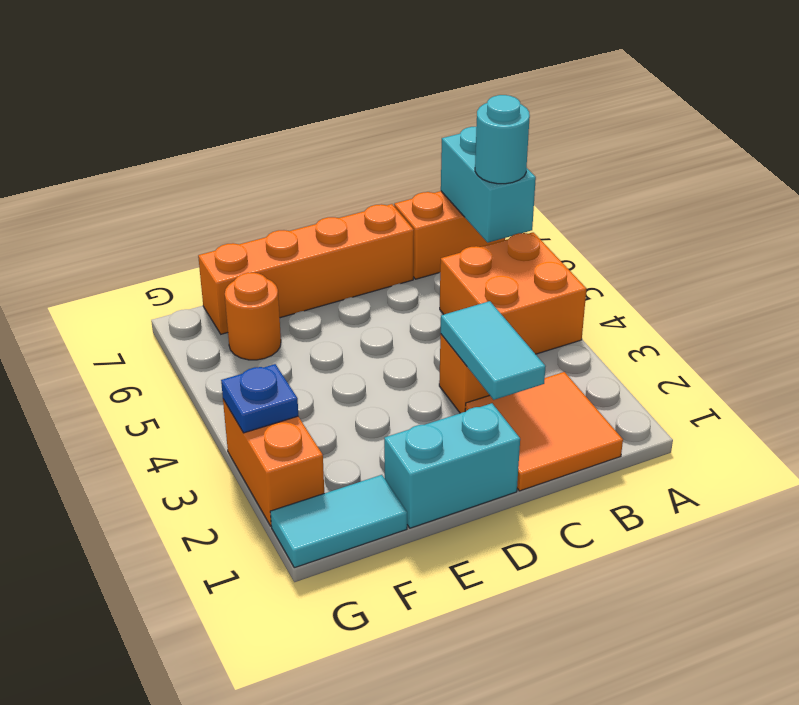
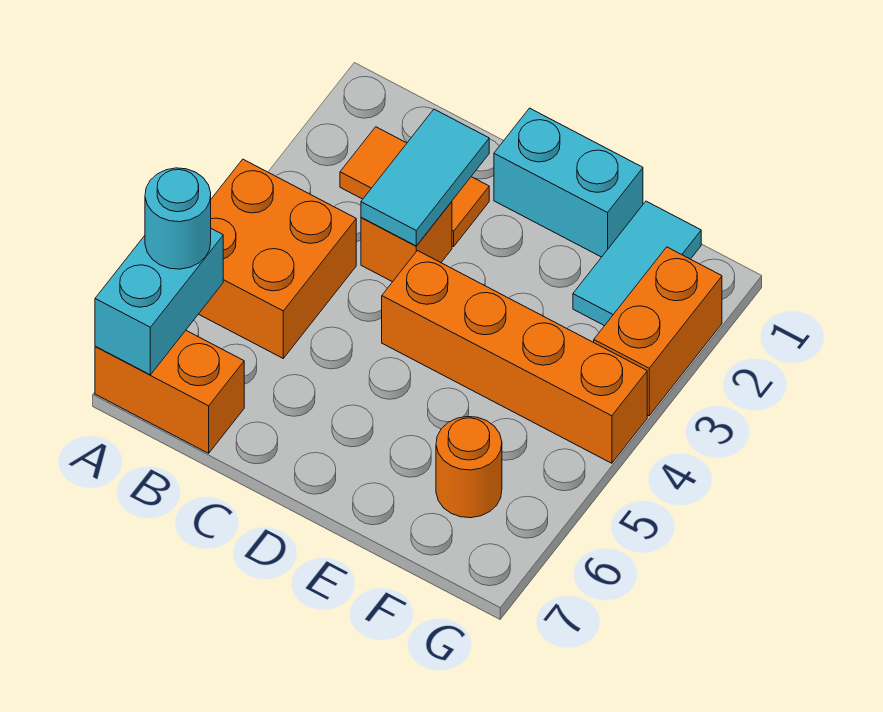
orange tile B1:C2 level 1 -> orange tile B2:C2 level 1
orange brick C7:F7 level 1 -> orange brick D4:G4 level 1
cyan tile F1:G1 level 1 -> cyan tile F1:F2 level 1
blue plate G3 level 2 -> none

